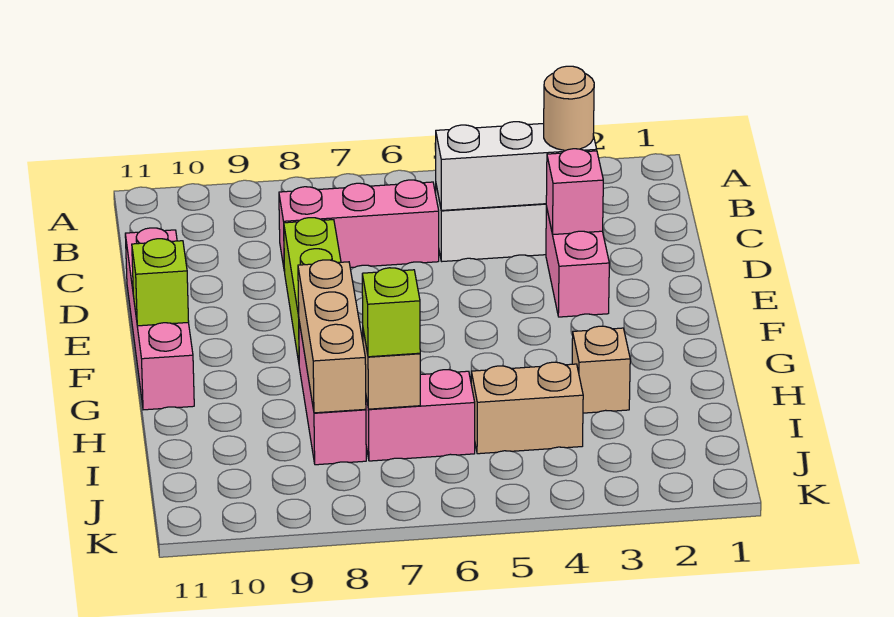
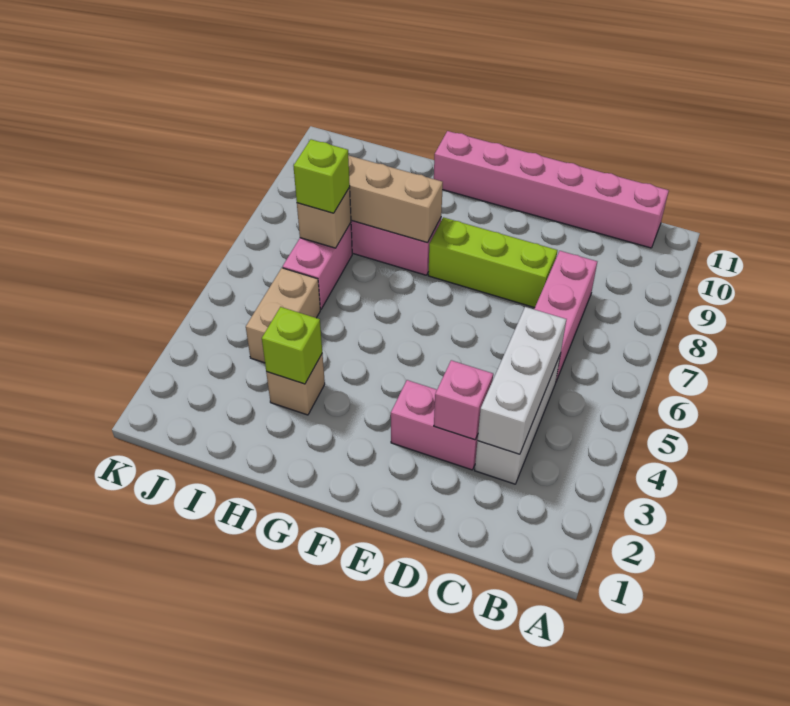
tan round brick C3 level 3 -> none
pink brick D11:G11 level 1 -> pink brick B11:G11 level 1
lime brick F11 level 2 -> lime brick H3 level 2

